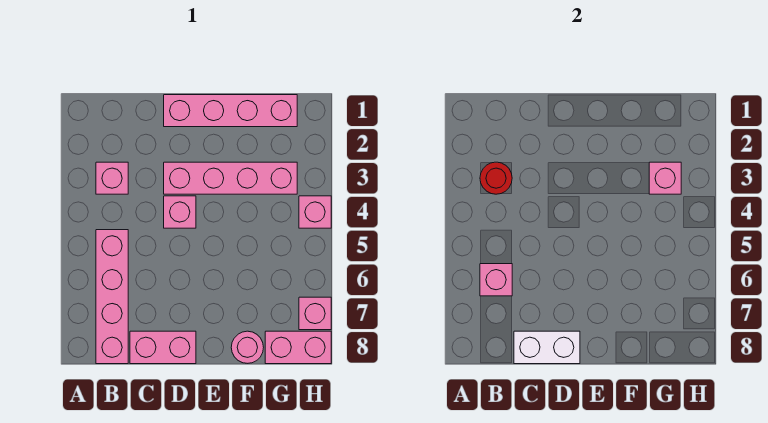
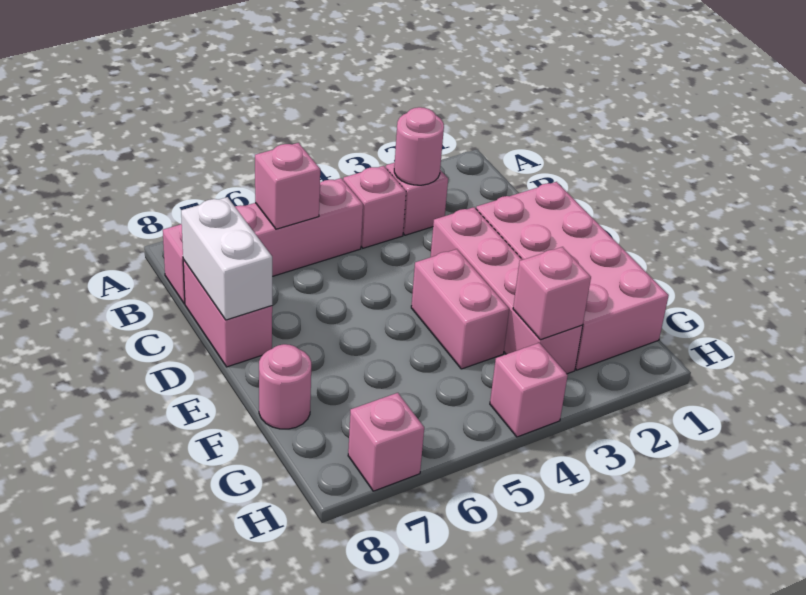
red round brick B3 level 2 -> pink round brick B3 level 2
pink brick D1:G1 level 1 -> pink brick D1:G2 level 1
pink brick D4 level 1 -> pink brick B4 level 1
pink brick G8:H8 level 1 -> pink brick E4:F4 level 1

